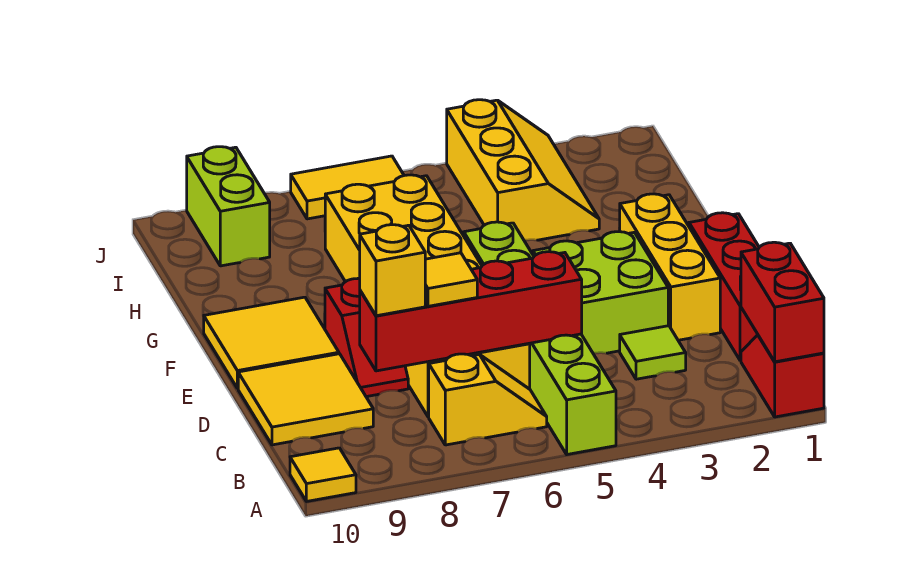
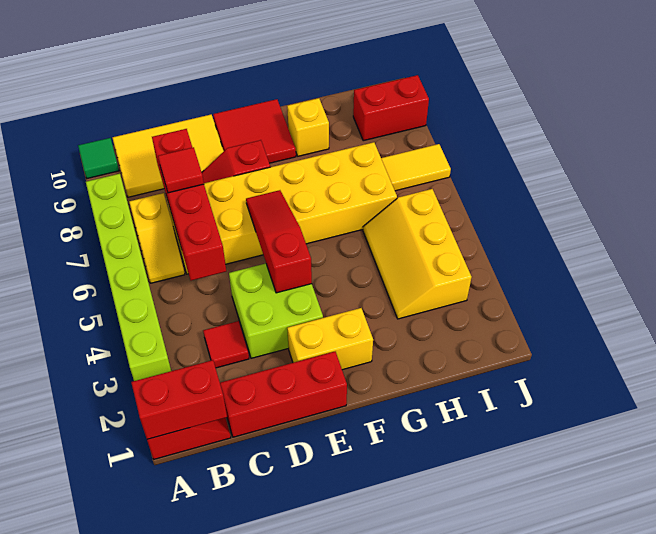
lime brick A5:F5 level 1 -> lime brick A3:A8 level 1
yellow tile A10 level 1 -> green tile A10 level 1
lime tile C3 level 1 -> red tile C3 level 1
yellow tile C7 level 3 -> red tile C7 level 3
yellow brick C8 level 3 -> yellow brick G9 level 1
yellow tile C9:D10 level 1 -> yellow tile B9:D10 level 1
yellow brick D2:F2 level 1 -> yellow brick E2:F2 level 1
none -> red slope E4:E6 level 2 top 4
yellow tile E9:F10 level 1 -> red tile E9:F10 level 1
yellow slope H3:J4 level 1 top 4 -> yellow slope H3:I5 level 1 top I
lime brick I9:J9 level 1 -> red brick I9:J9 level 1
yellow tile J6:J7 level 1 -> yellow tile I7:J7 level 1

